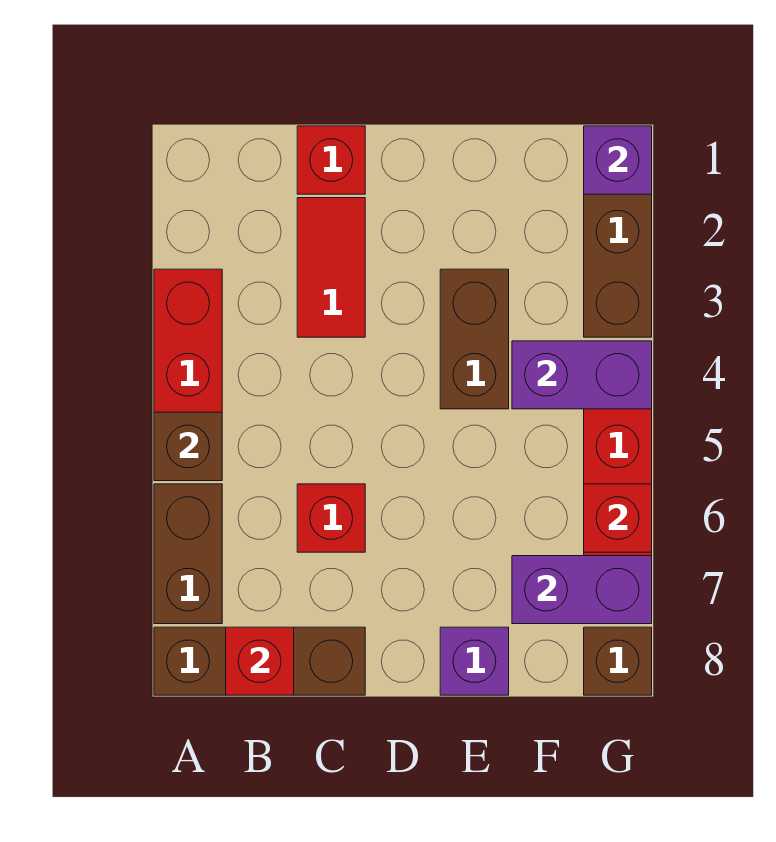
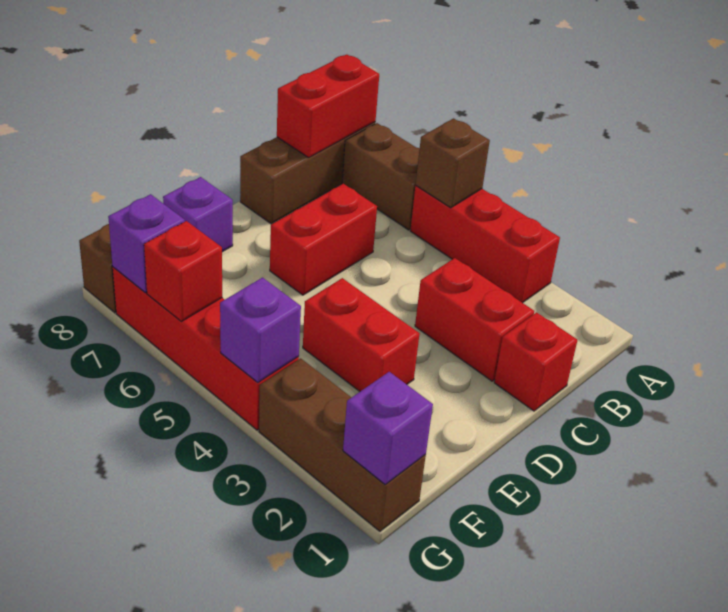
red brick B8 level 2 -> red brick A8:B8 level 2
red tile C2:C3 level 1 -> red brick C2:C3 level 1
red brick C6 level 1 -> red brick C6:D6 level 1
brown brick E3:E4 level 1 -> red brick E3:E4 level 1
purple brick F4:G4 level 2 -> purple brick G4 level 2
purple brick F7:G7 level 2 -> purple brick G7 level 2

